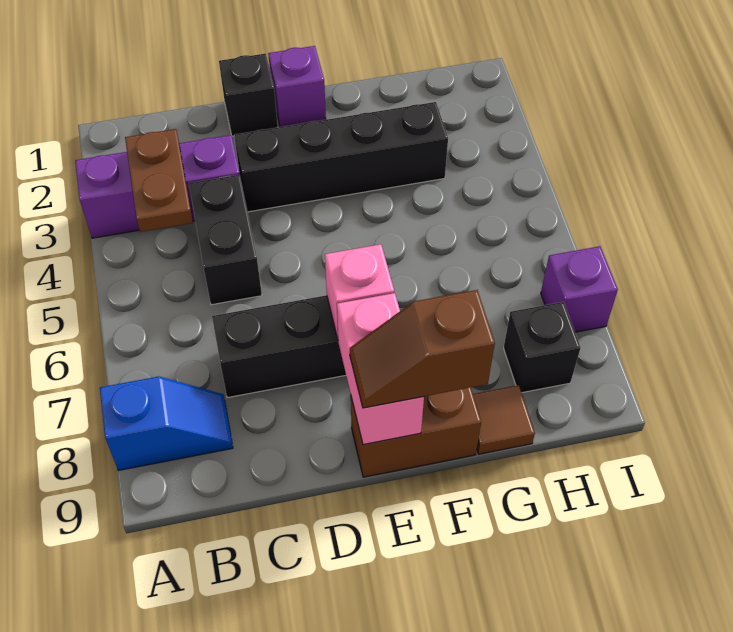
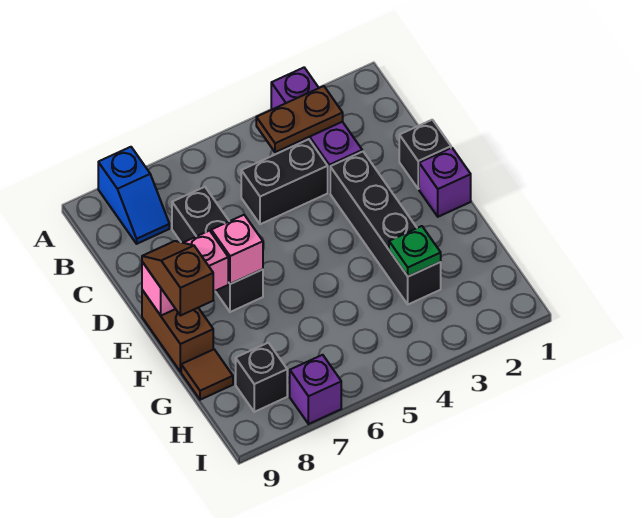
none -> green plate G3 level 2

